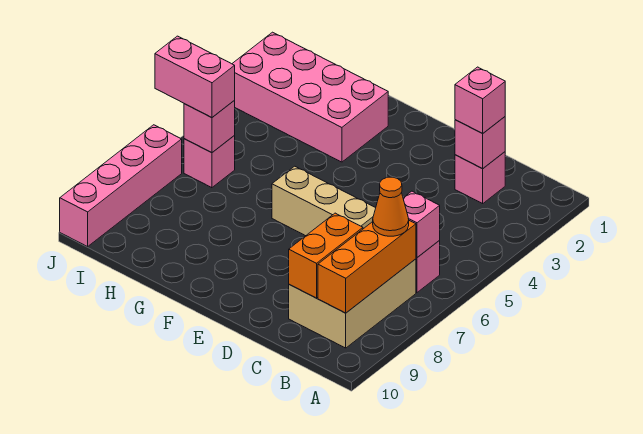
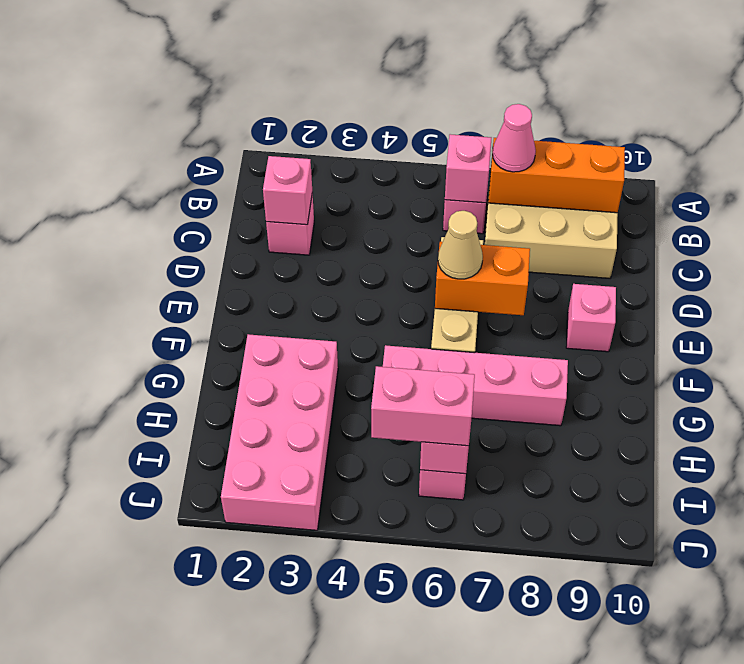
orange cone B7 level 3 -> pink cone B7 level 3
pink brick C2 level 3 -> pink brick E9 level 1
orange brick C8:C9 level 2 -> orange brick E6:E7 level 2
none -> tan cone E6 level 3
pink brick I6:J6 level 3 -> pink brick I5:I6 level 3
pink brick J7:J10 level 1 -> pink brick G5:G8 level 1

